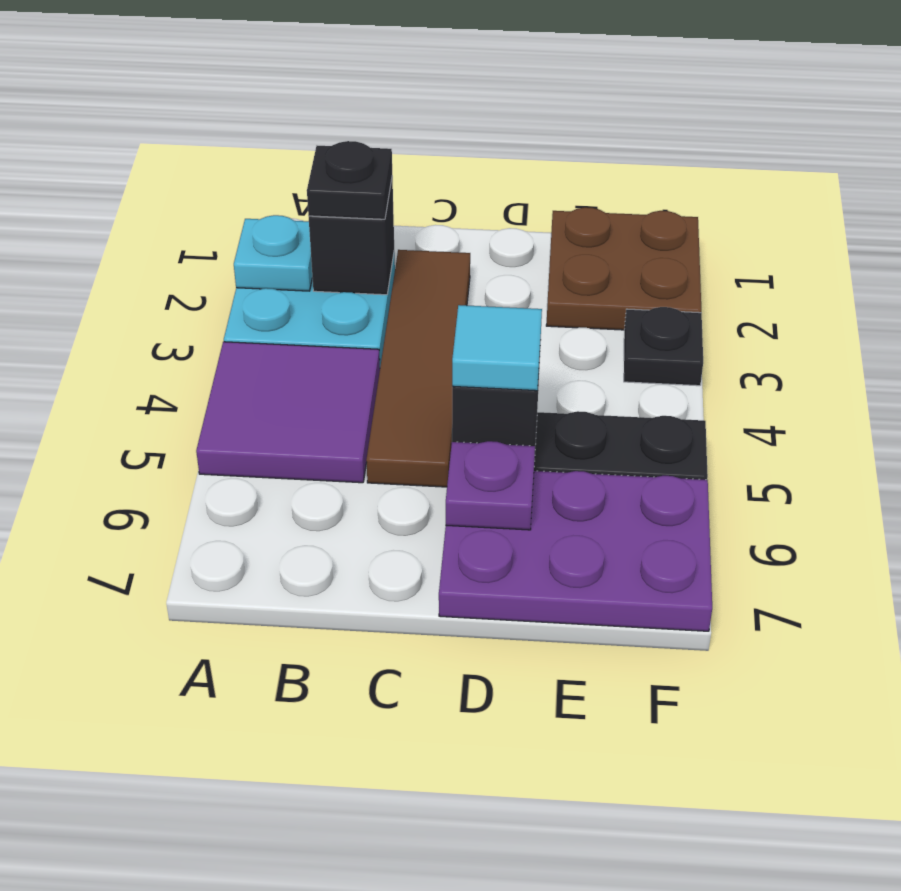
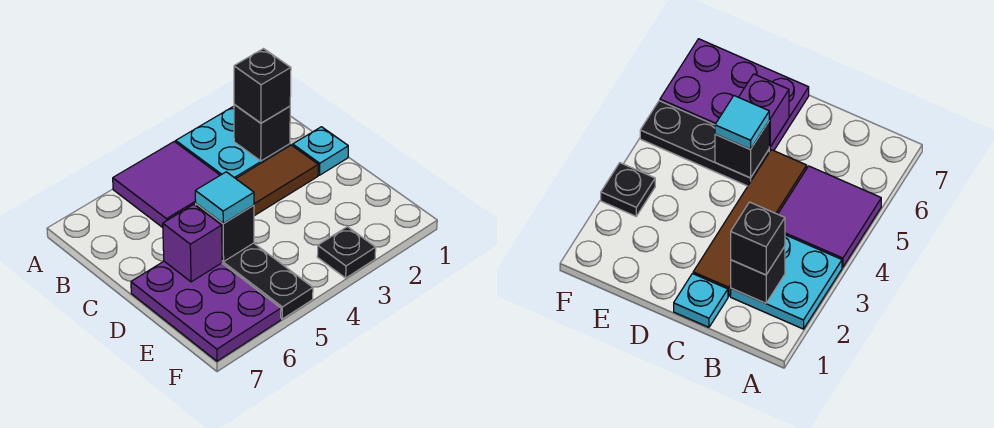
cyan plate A2 level 2 -> cyan plate C1 level 1
black plate B2 level 3 -> black brick B2 level 3
purple plate D6 level 2 -> purple brick D6 level 2
brown plate E1:F2 level 1 -> none

